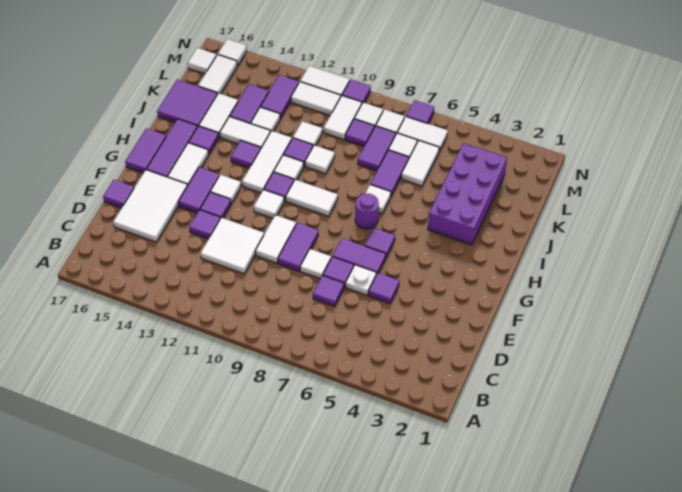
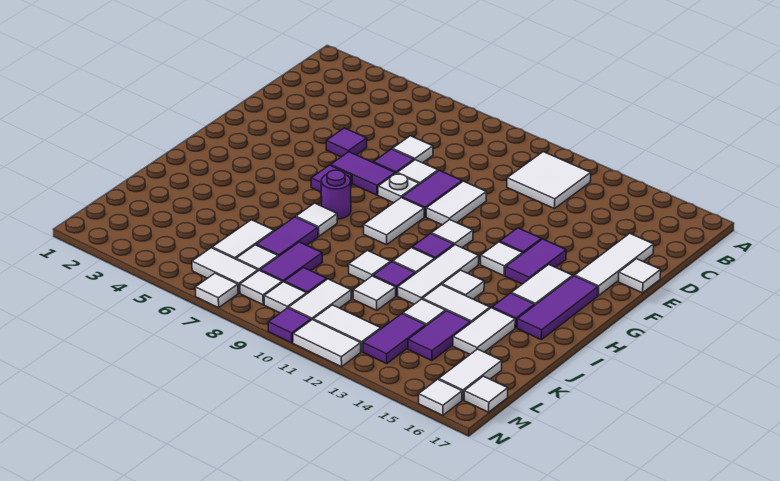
purple tile D7 level 1 -> white tile D7 level 1
white tile D11:E12 level 1 -> white tile B11:C12 level 1
white tile D15:F16 level 1 -> white tile D16:F16 level 1
white plate E6 level 1 -> white plate F8 level 1
purple tile E13 level 1 -> none
purple tile E17 level 1 -> white tile E17 level 1
purple tile G17:H17 level 1 -> none
white tile H9:H10 level 1 -> white tile G9:H9 level 1
purple brick I3:L4 level 1 -> none
purple tile I13 level 1 -> white tile I13 level 1
purple tile J16:K17 level 1 -> none
purple tile N7 level 1 -> white tile N7 level 1

